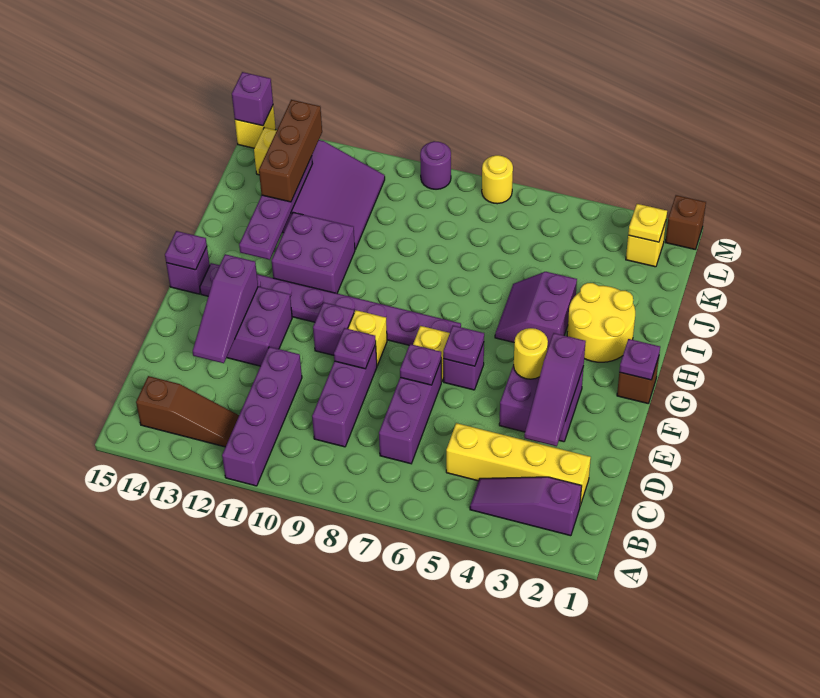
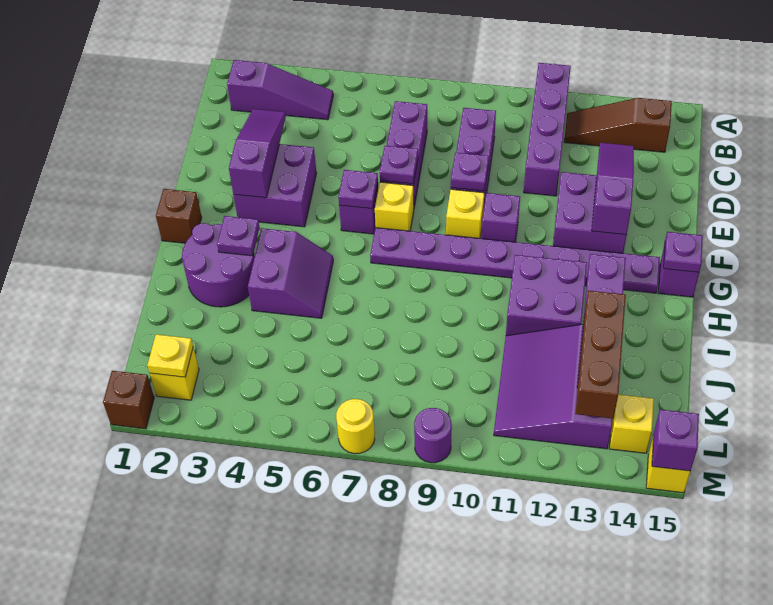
yellow brick C2:C5 level 1 -> none
yellow round brick F4 level 2 -> none
purple plate G1 level 2 -> purple plate H3 level 2
yellow round brick H2:I3 level 1 -> purple round brick H2:I3 level 1

